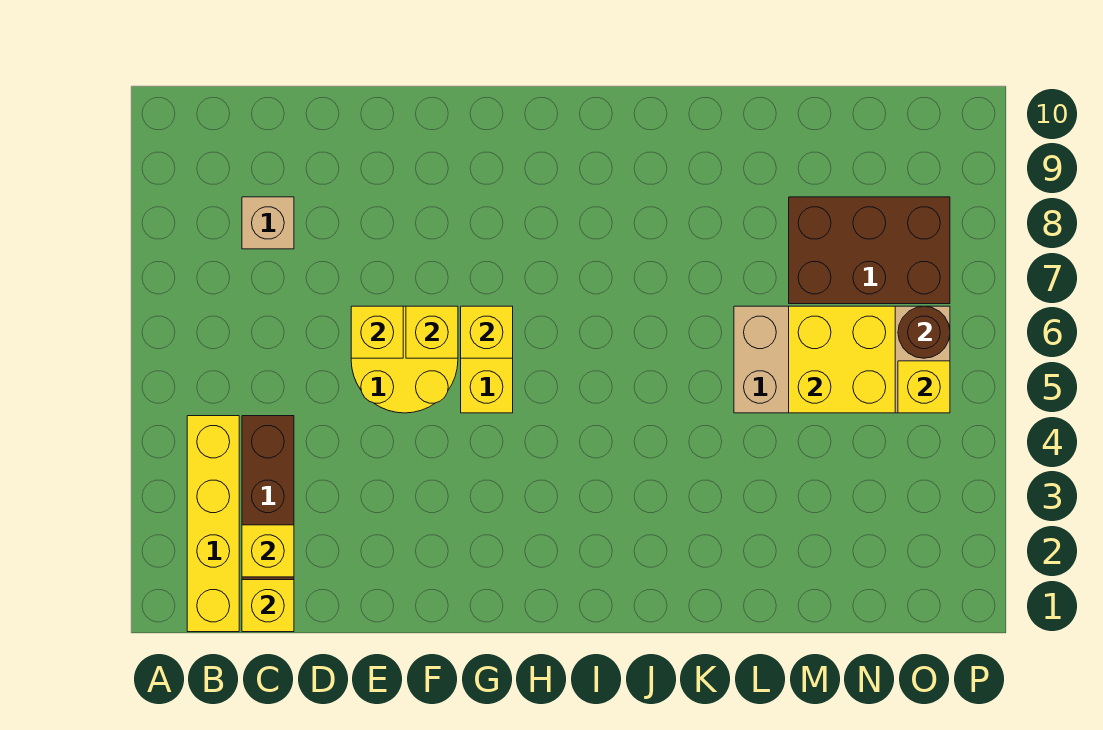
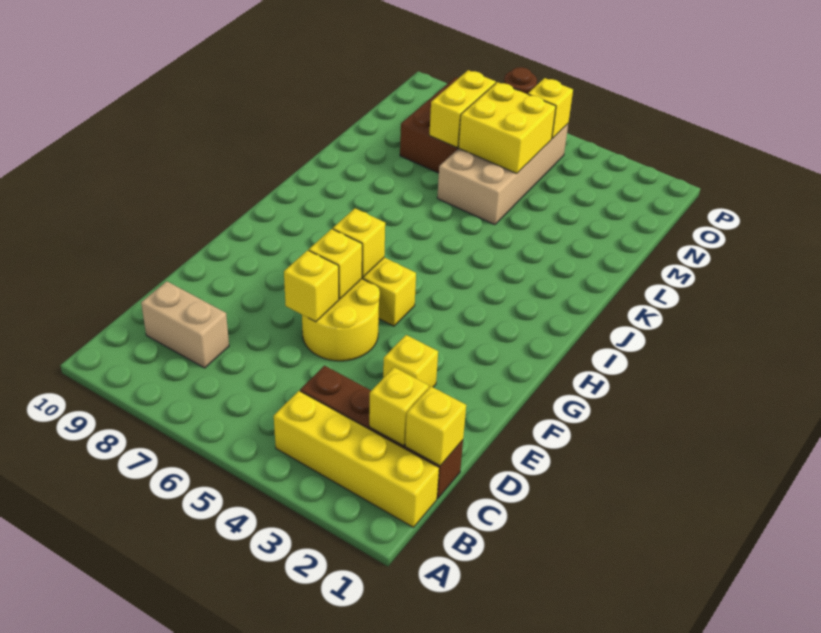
tan brick C8 level 1 -> tan brick C8:C9 level 1
none -> yellow brick E3 level 1
none -> yellow brick M7:N7 level 2

